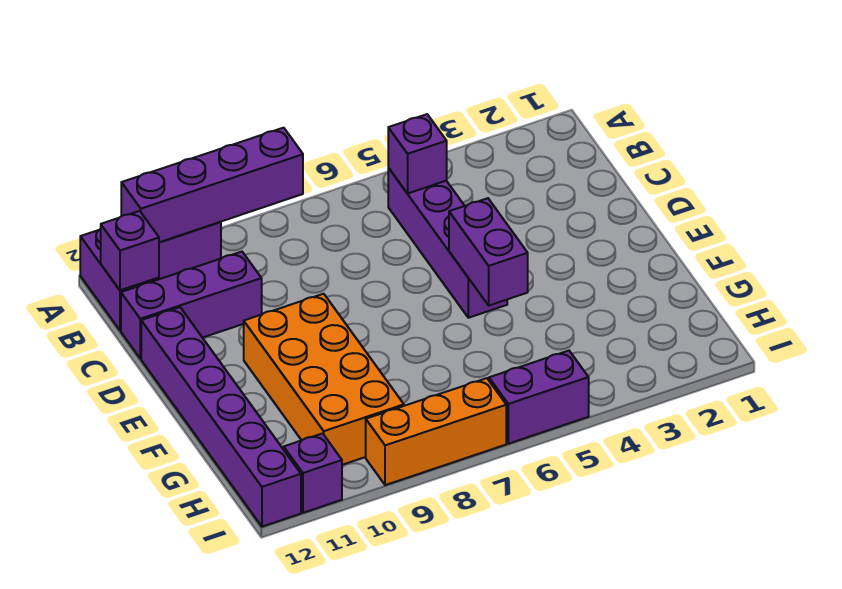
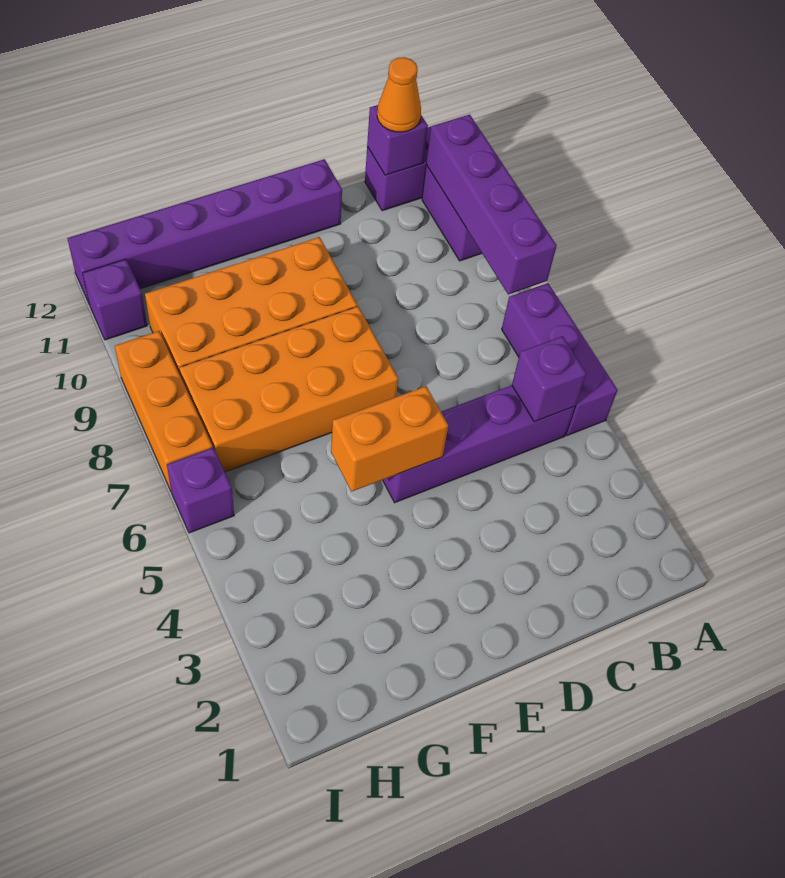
none -> orange cone B12 level 3
purple brick C10:C12 level 1 -> purple brick A5:A7 level 1
purple brick E5:F5 level 2 -> orange brick E5:F5 level 2
none -> orange brick E7:H8 level 1
purple brick I5:I6 level 1 -> purple brick I6 level 1

